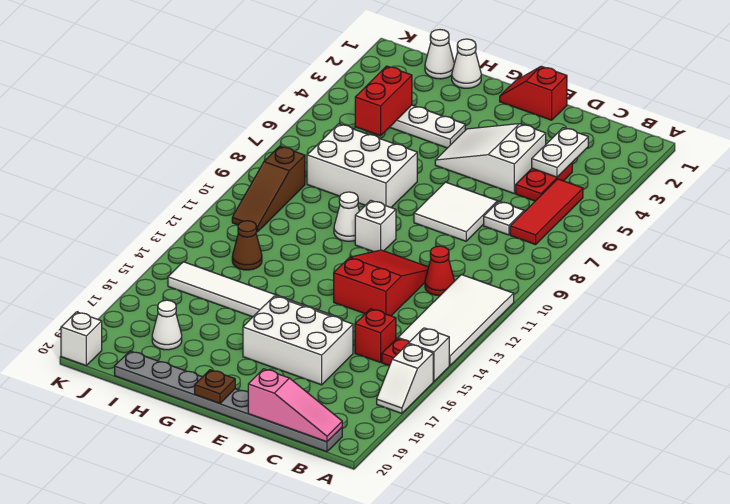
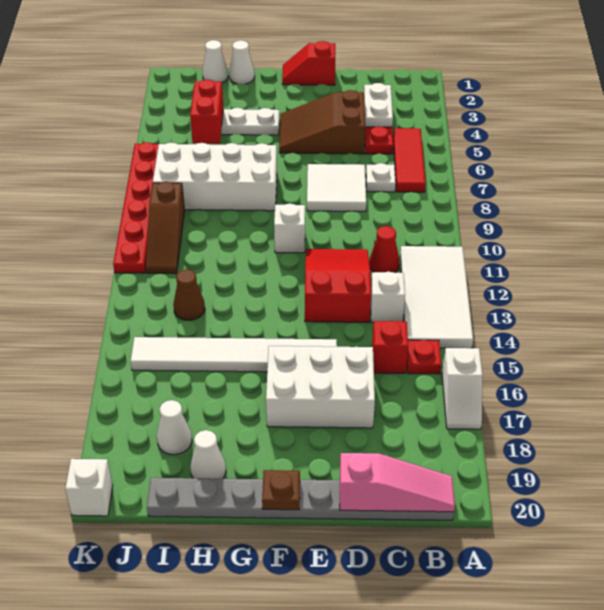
white brick A15 level 1 -> white brick C13 level 1
white slope D4:F5 level 1 top D -> brown slope D4:F5 level 1 top D
white brick G7:I8 level 1 -> white brick G7:J8 level 1
white cone G10 level 1 -> white cone H19 level 1
none -> red plate K6:K11 level 1

